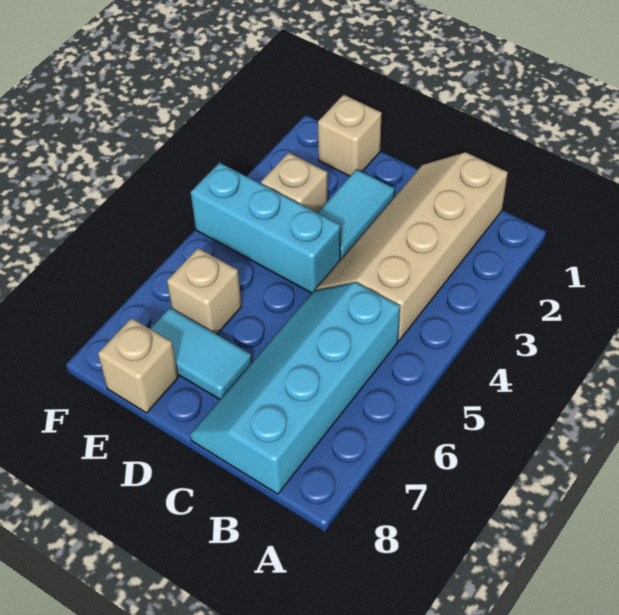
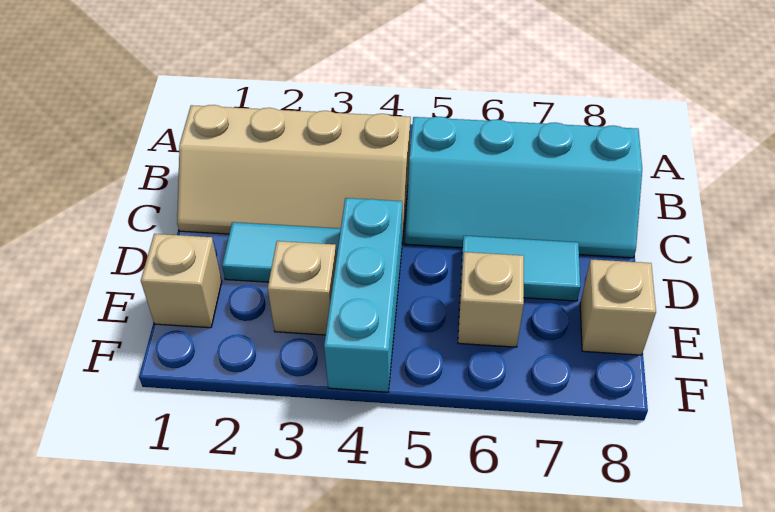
cyan tile D7:E7 level 1 -> cyan tile D6:D7 level 1

